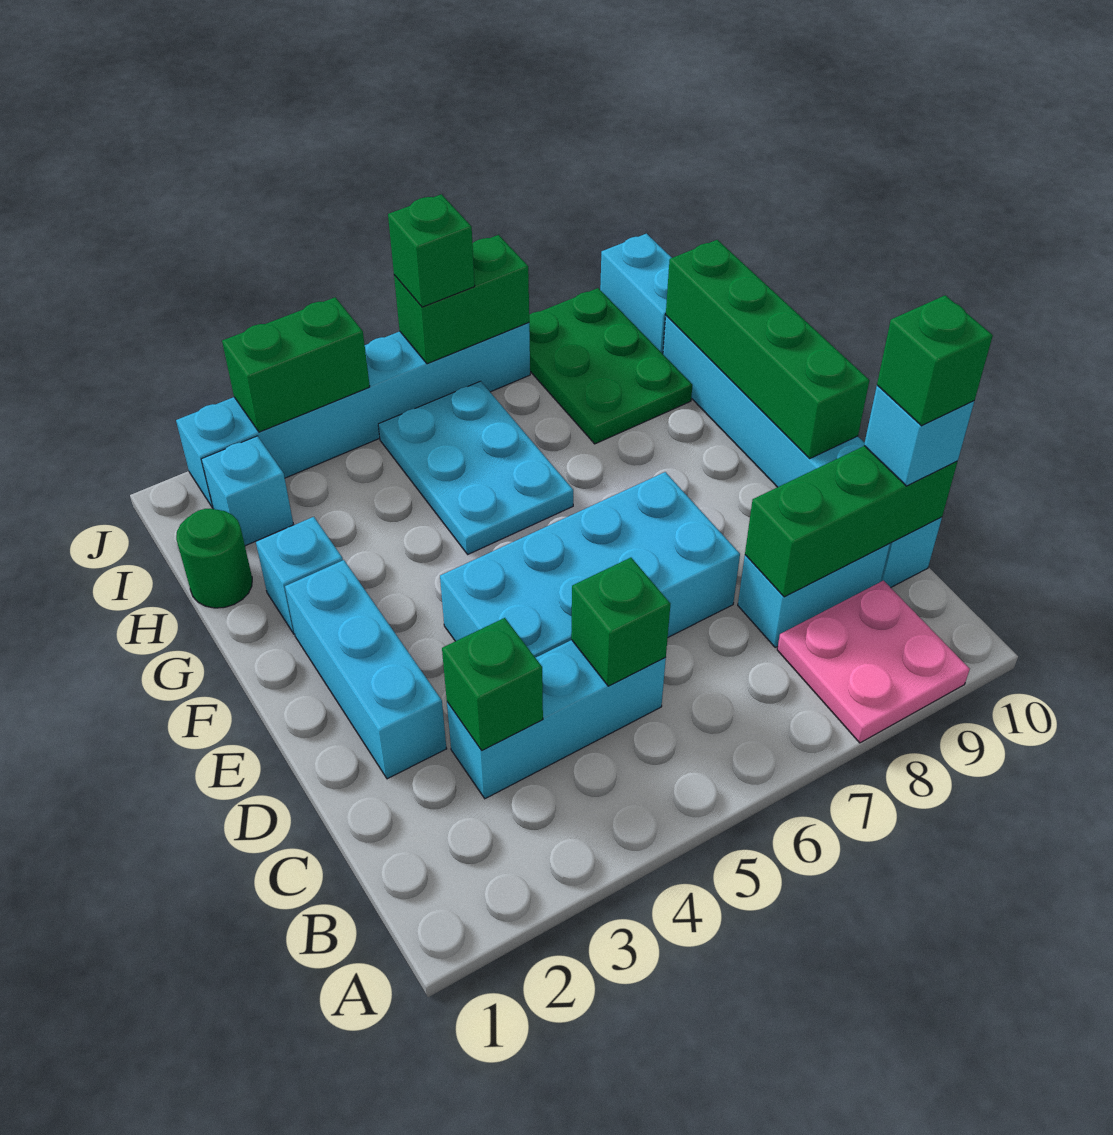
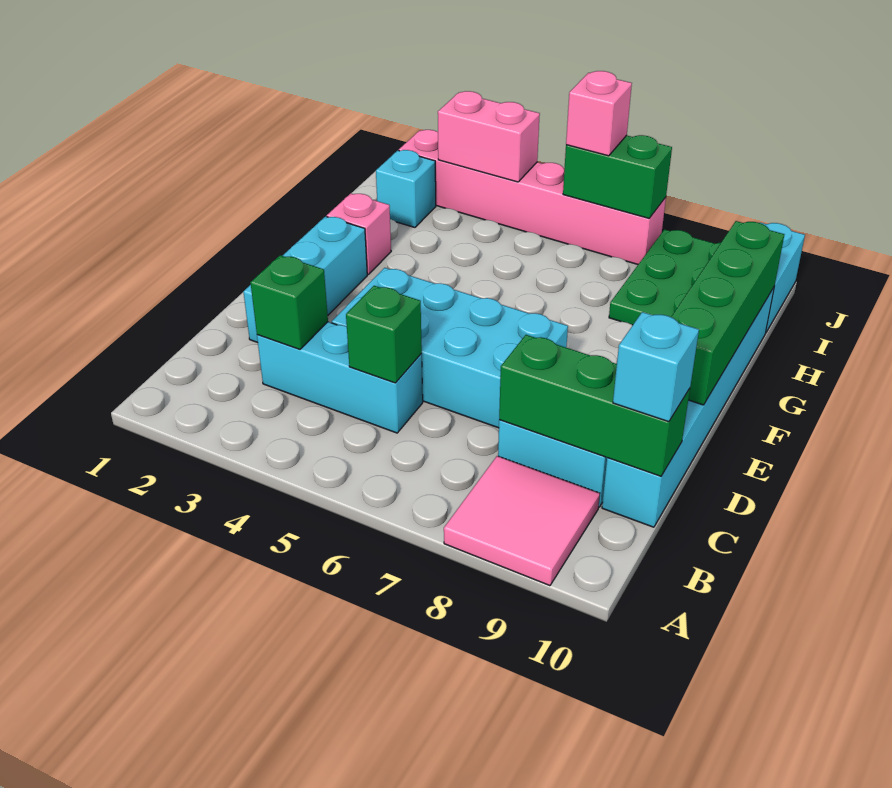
pink plate A8:B9 level 1 -> pink tile A8:B9 level 1
green brick C10 level 4 -> none
cyan brick G2 level 1 -> pink brick G2 level 1
cyan plate G5:I6 level 1 -> none
green round brick H1 level 1 -> none
cyan brick J2:J7 level 1 -> pink brick J2:J7 level 1
green brick J3:J4 level 2 -> pink brick J3:J4 level 2
green brick J6 level 3 -> pink brick J6 level 3

